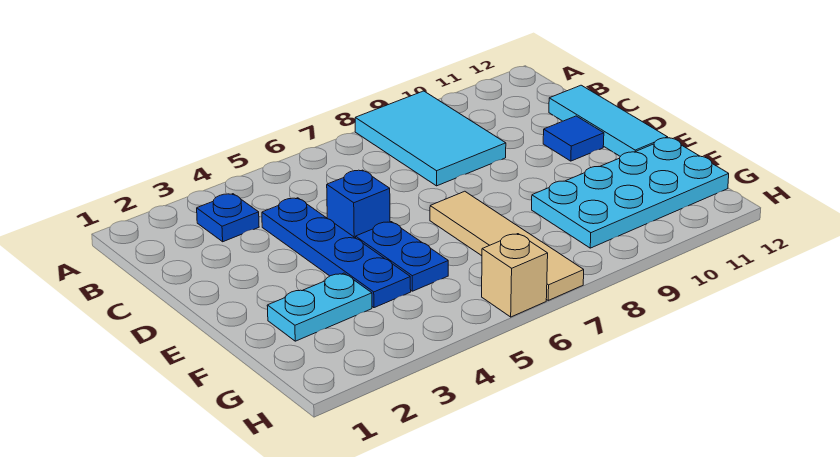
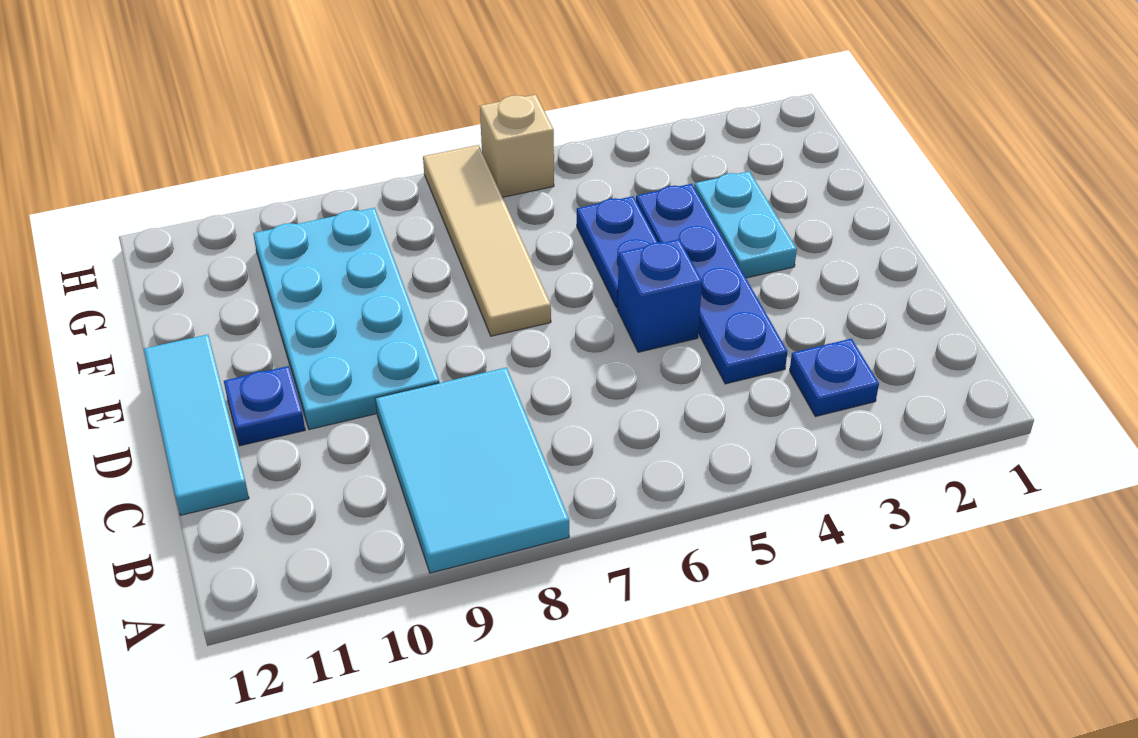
blue tile D11 level 1 -> blue plate D11 level 1
cyan plate F2:F3 level 1 -> cyan plate E3:F3 level 1
cyan plate F9:G12 level 1 -> cyan plate D9:G10 level 1

